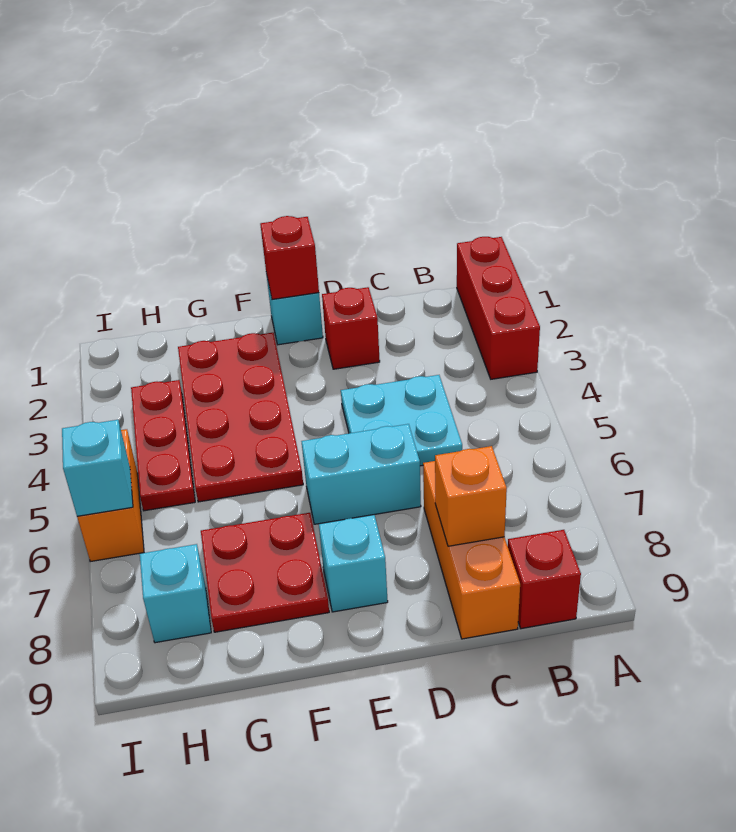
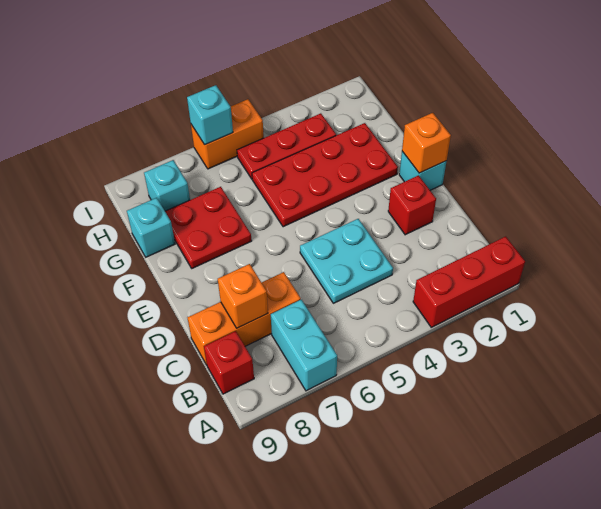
cyan brick D6:E6 level 1 -> cyan brick A7:B7 level 1
red brick E1 level 2 -> orange brick E1 level 2
cyan brick E8 level 1 -> cyan brick G9 level 1

